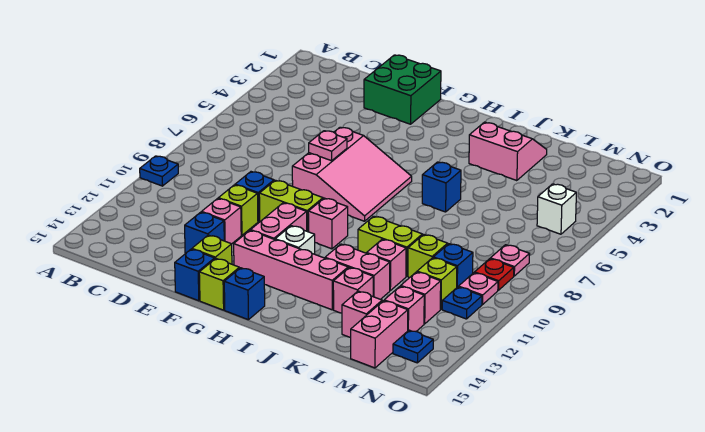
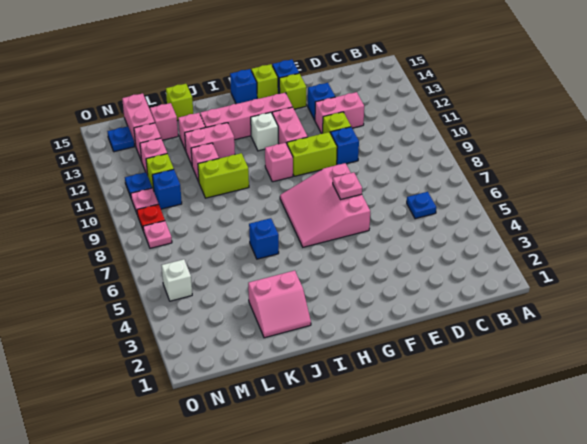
blue plate A10 level 1 -> blue plate C6 level 1
green brick E1:F2 level 1 -> none
pink brick E12 level 1 -> pink brick D12:E12 level 1
lime brick L10 level 1 -> lime brick K15 level 1

